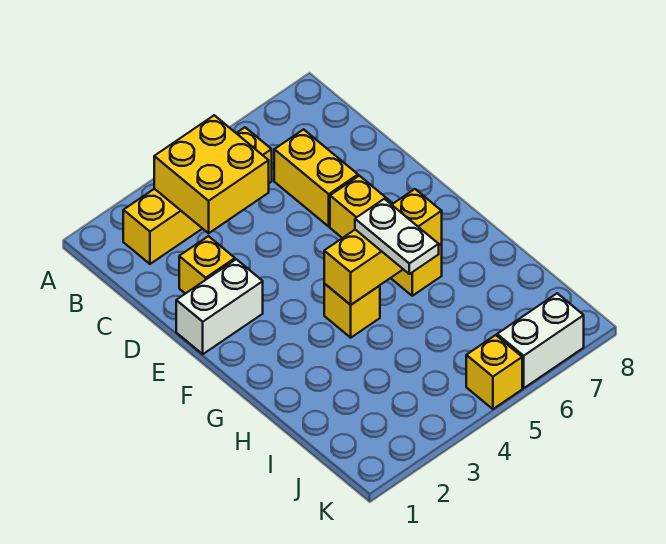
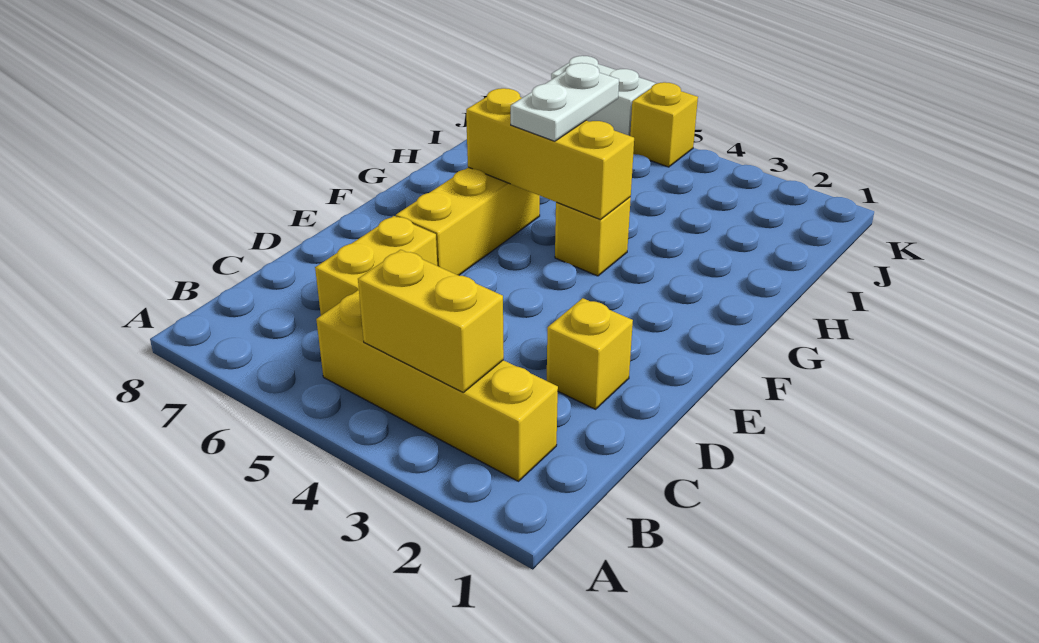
yellow brick B3:C4 level 2 -> yellow brick B3:B4 level 2
white brick E1:E2 level 1 -> none

